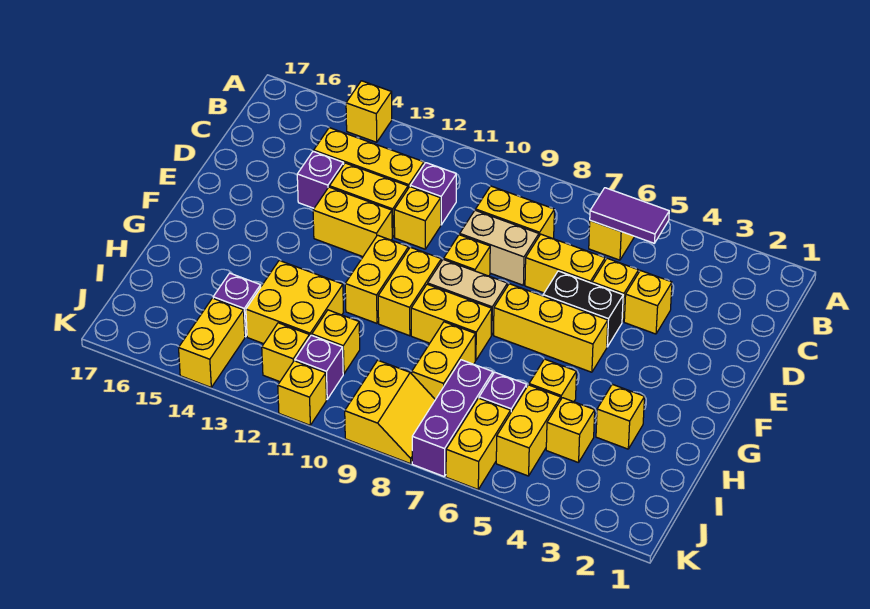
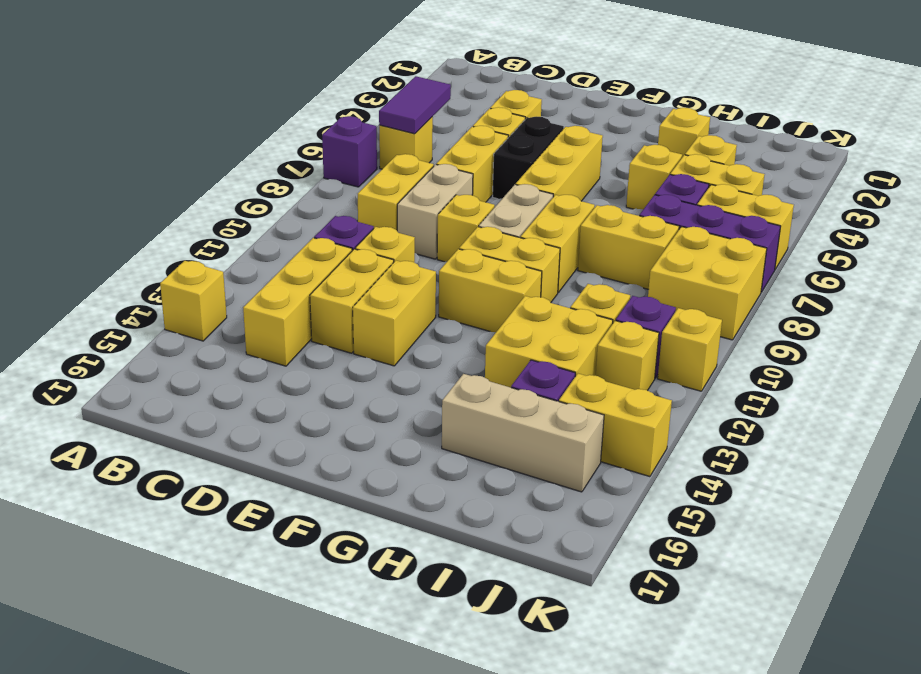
purple brick D14 level 1 -> purple brick A7 level 1
none -> tan brick H15:J15 level 1
yellow slope J8:K9 level 1 top 9 -> yellow brick J8:K9 level 1

